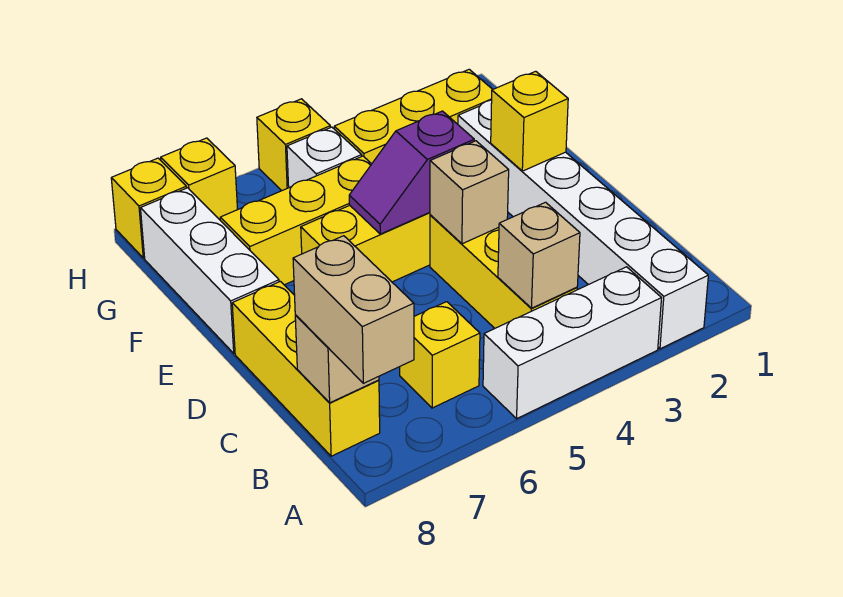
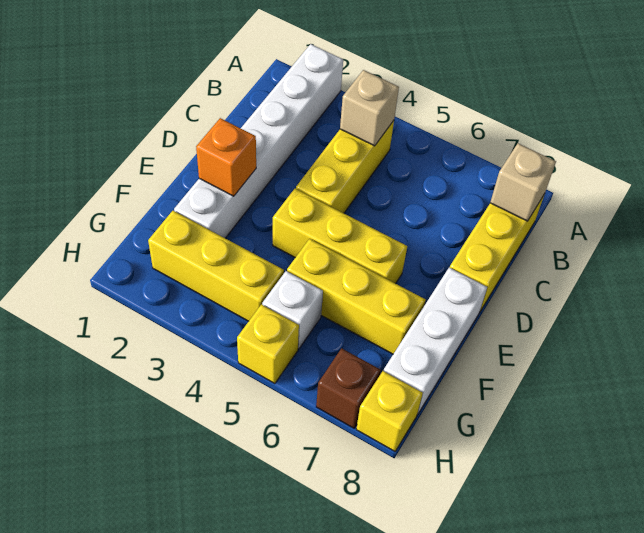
white brick A3:A5 level 1 -> none
tan brick A8:B8 level 3 -> none
yellow brick B6 level 1 -> none
tan brick D4 level 2 -> none
yellow brick E2 level 2 -> orange brick E2 level 2
purple slope E4:E5 level 2 top 4 -> none
yellow brick H7 level 1 -> brown brick H7 level 1

